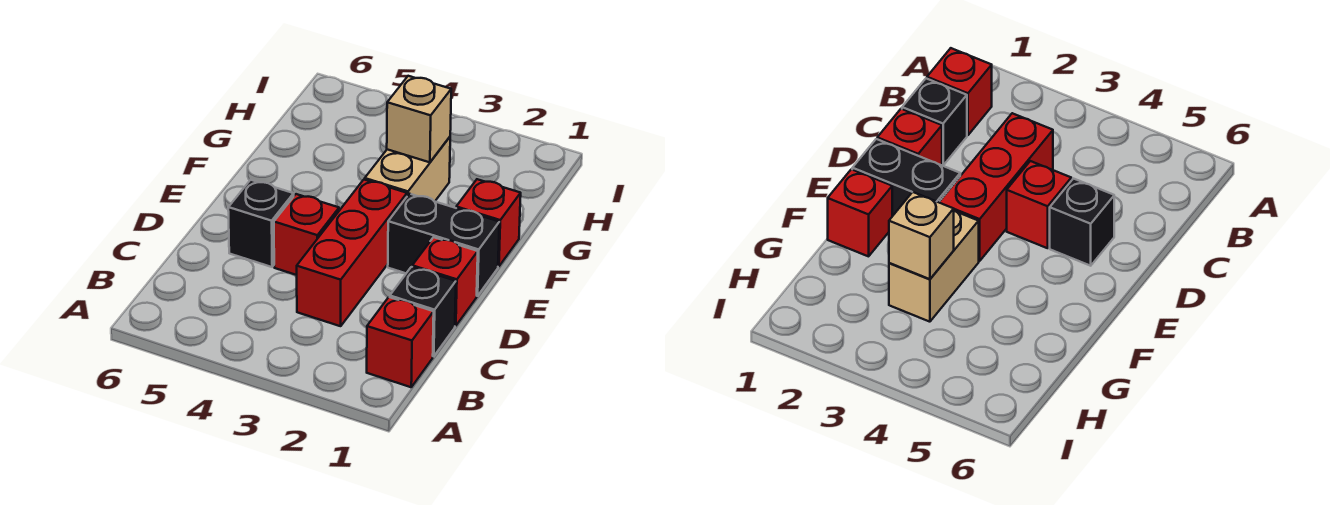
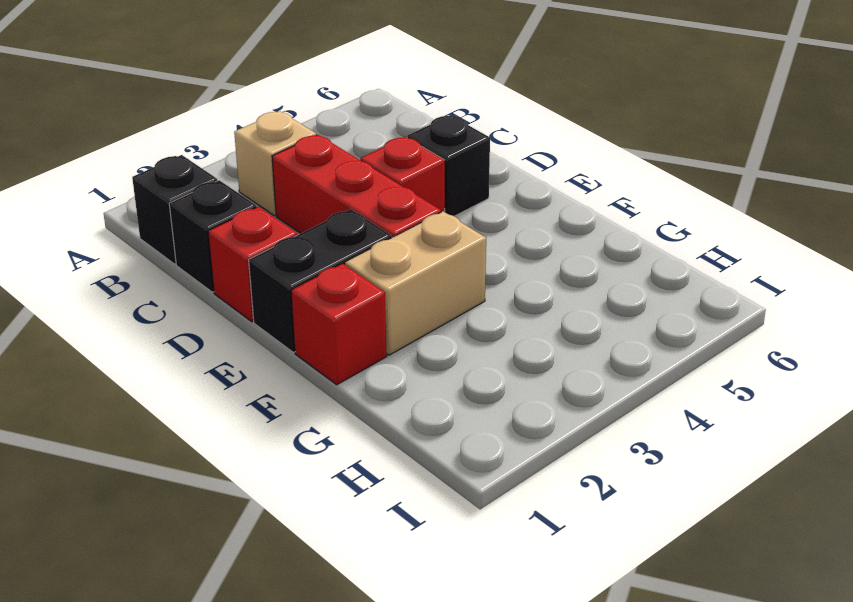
red brick B1 level 1 -> black brick B1 level 1
tan brick F3:G3 level 1 -> tan brick F2:F3 level 1
tan brick G3 level 2 -> tan brick B3 level 1

